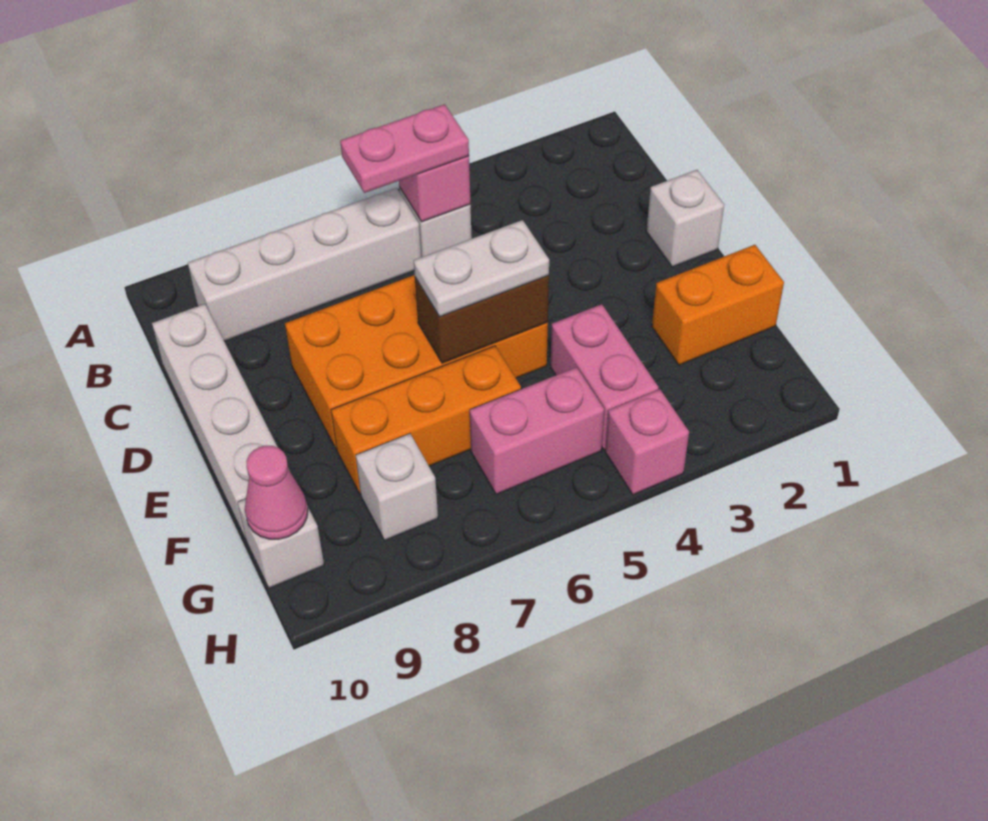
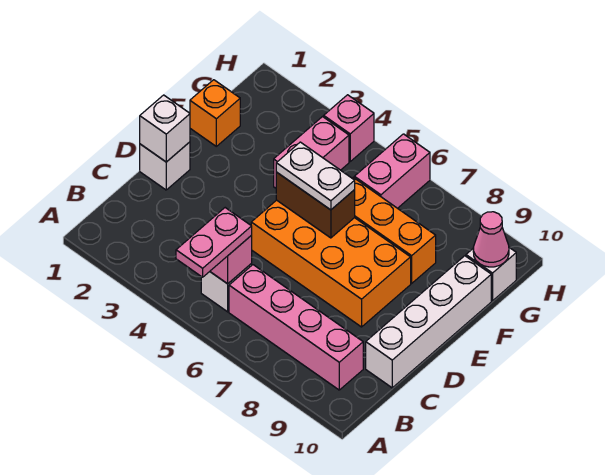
pink plate B5:B6 level 3 -> pink plate A5:B5 level 3
white brick B6:B9 level 1 -> pink brick B6:B9 level 1
orange brick F1:F2 level 1 -> orange brick F1 level 1
pink brick G5:G6 level 1 -> pink brick G6:H6 level 1
white brick G8 level 1 -> white brick D1 level 2

